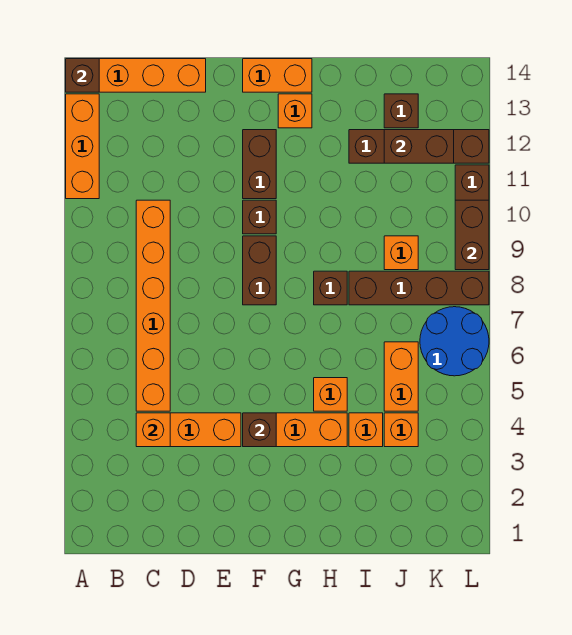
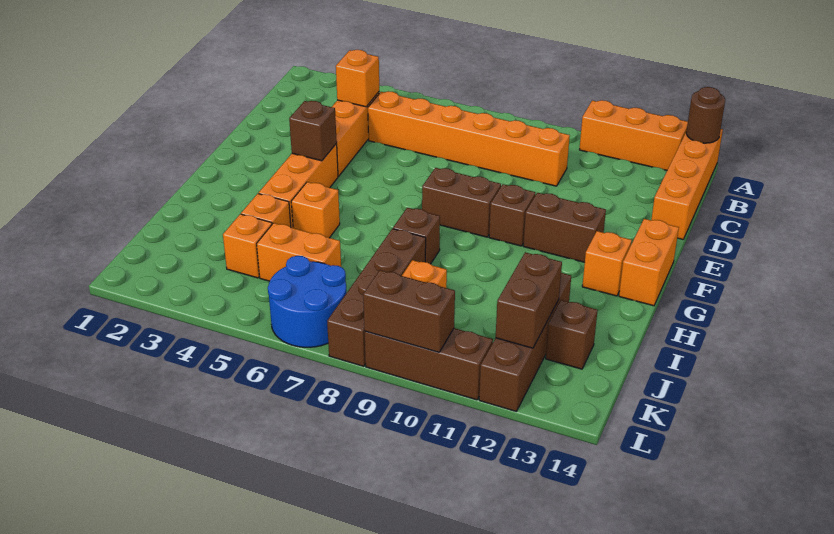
brown brick A14 level 2 -> brown round brick A14 level 2

